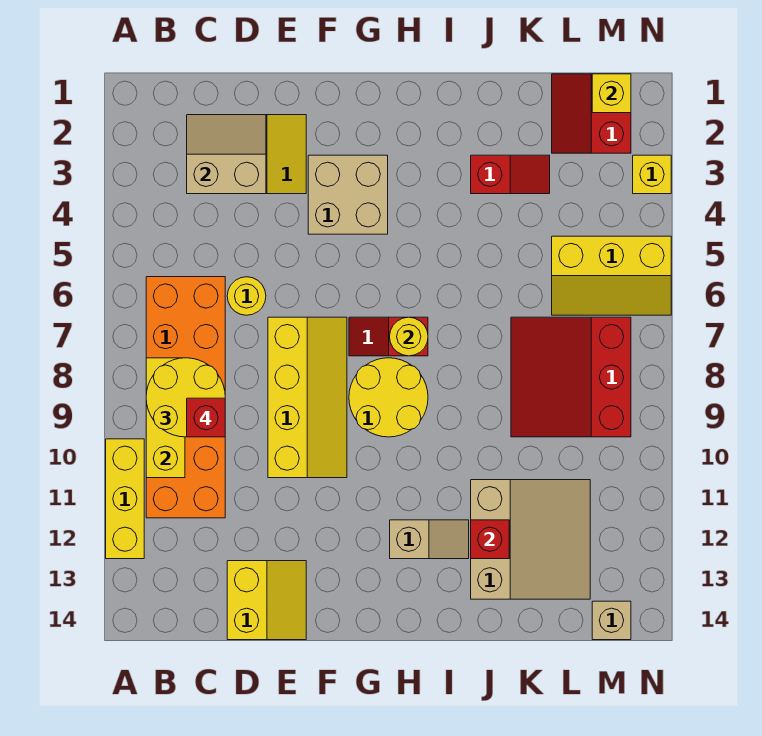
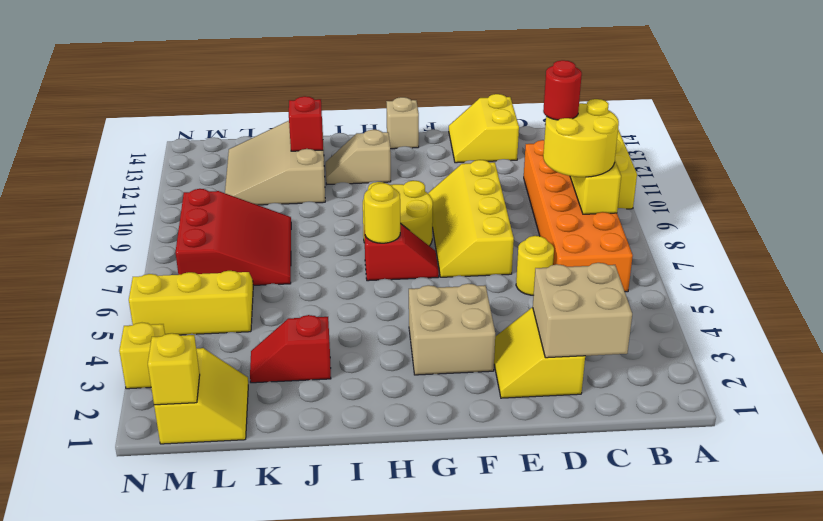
tan slope C2:D3 level 2 top 3 -> tan brick C2:D3 level 2
red brick C9 level 4 -> red round brick C9 level 4
red slope L1:M2 level 1 top M -> yellow slope L1:M2 level 1 top M
tan brick M14 level 1 -> tan brick G14 level 1

